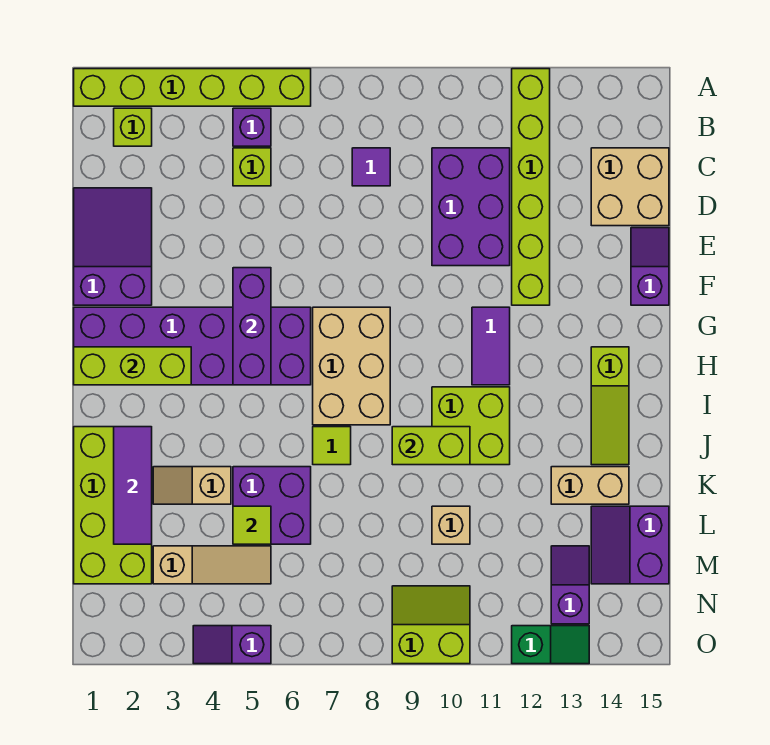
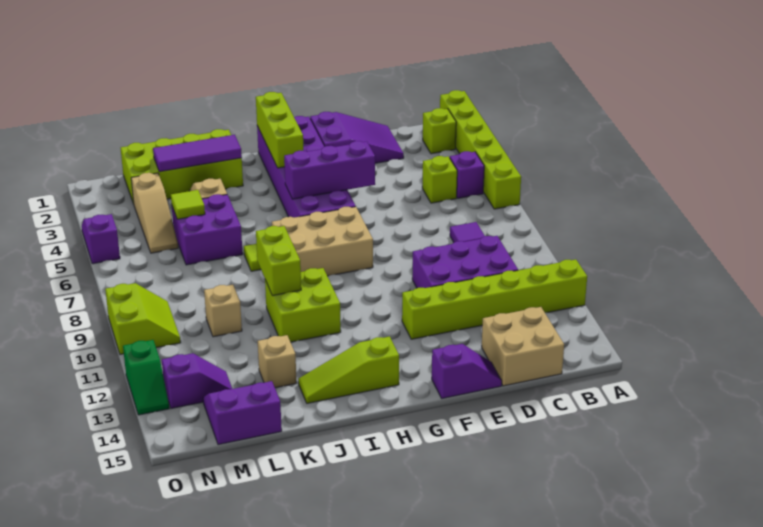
purple tile G11:H11 level 1 -> none
tan brick K13:K14 level 1 -> tan brick K13 level 1

